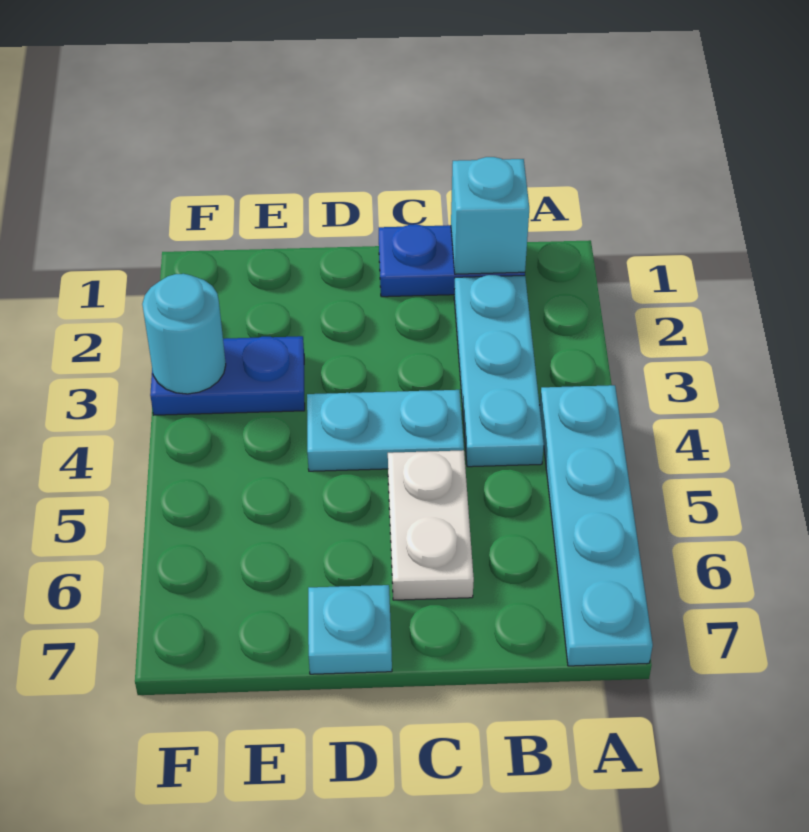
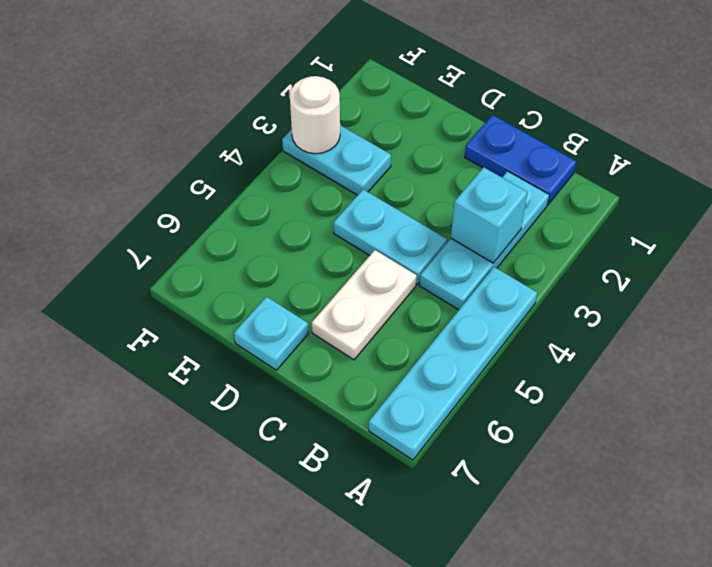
cyan brick B1 level 2 -> cyan brick B3 level 2
blue plate E3:F3 level 1 -> cyan plate E3:F3 level 1
cyan round brick F3 level 2 -> white round brick F3 level 2

